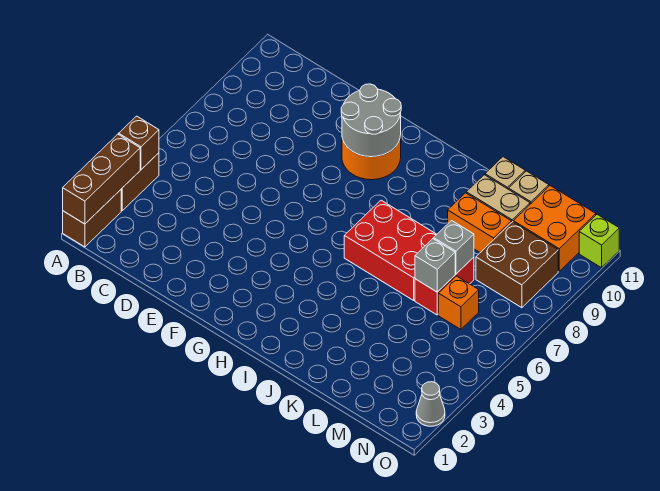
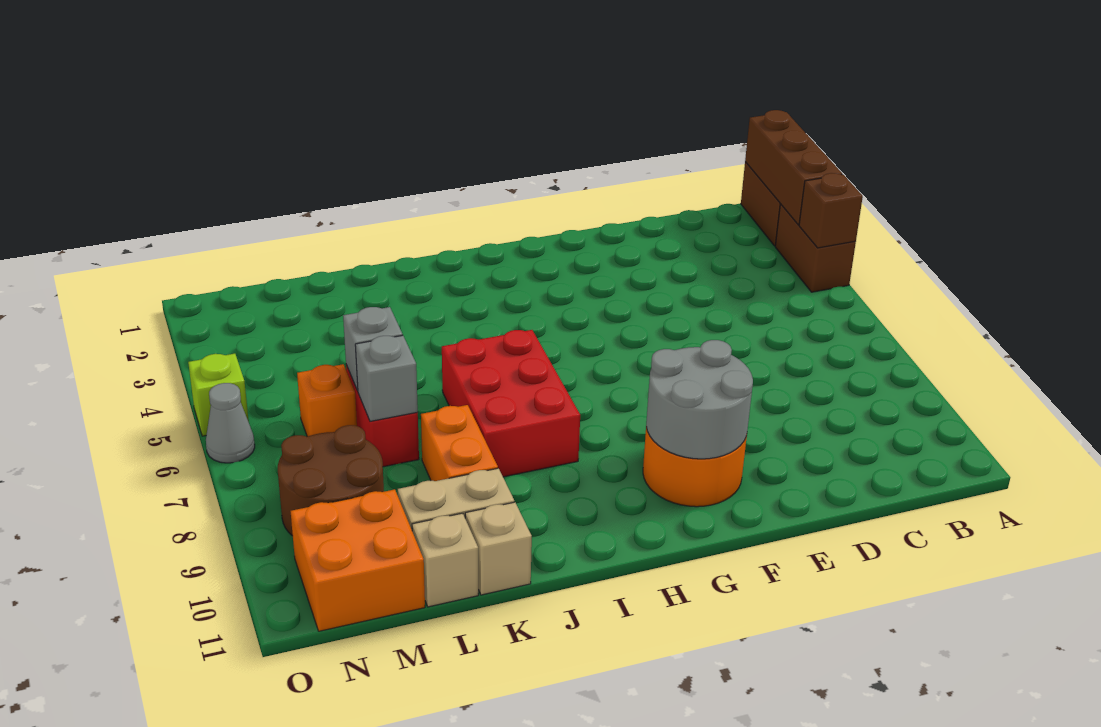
red brick I6:K7 level 1 -> red brick I6:J8 level 1
orange brick K9:L9 level 1 -> orange brick K8:K9 level 1
brown brick M8:N9 level 1 -> brown round brick M8:N9 level 1
grey cone O2 level 1 -> grey cone O6 level 1
lime brick O11 level 1 -> lime brick O5 level 1

